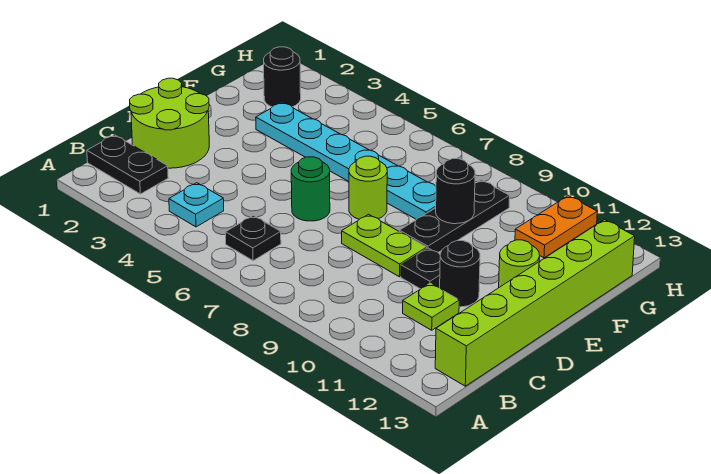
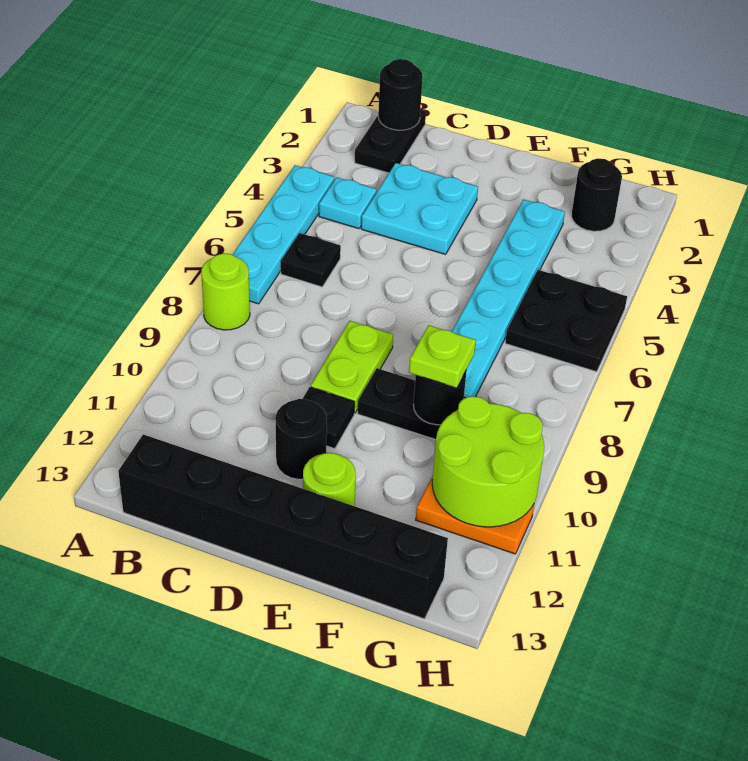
none -> cyan plate A4:A7 level 1
none -> black round brick B1 level 2
lime brick B13:G13 level 1 -> black brick B13:G13 level 1
lime round brick C1:D2 level 1 -> lime round brick G10:H11 level 2
none -> cyan plate C3:D4 level 1
lime plate C11 level 1 -> lime plate F9 level 3
green round brick D6 level 1 -> none
lime round brick E7 level 1 -> lime round brick A8 level 1
none -> black plate G5:H6 level 1

